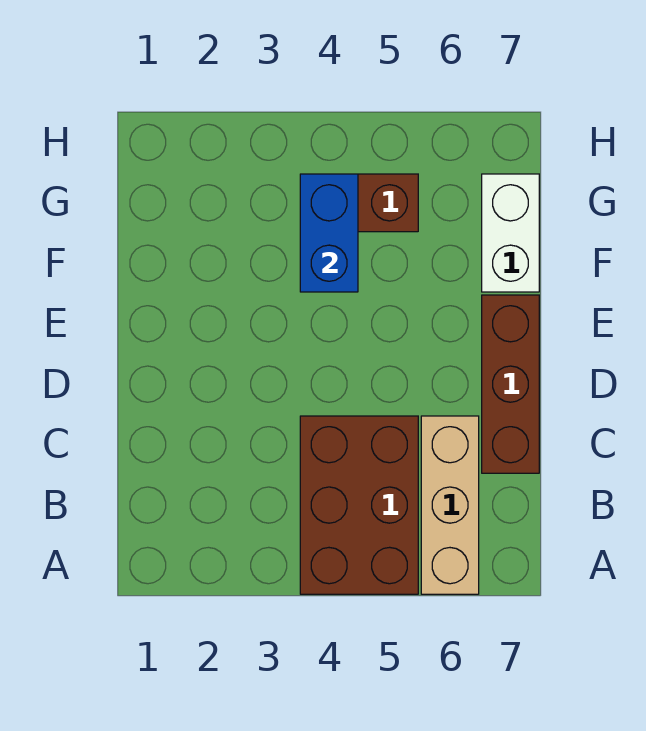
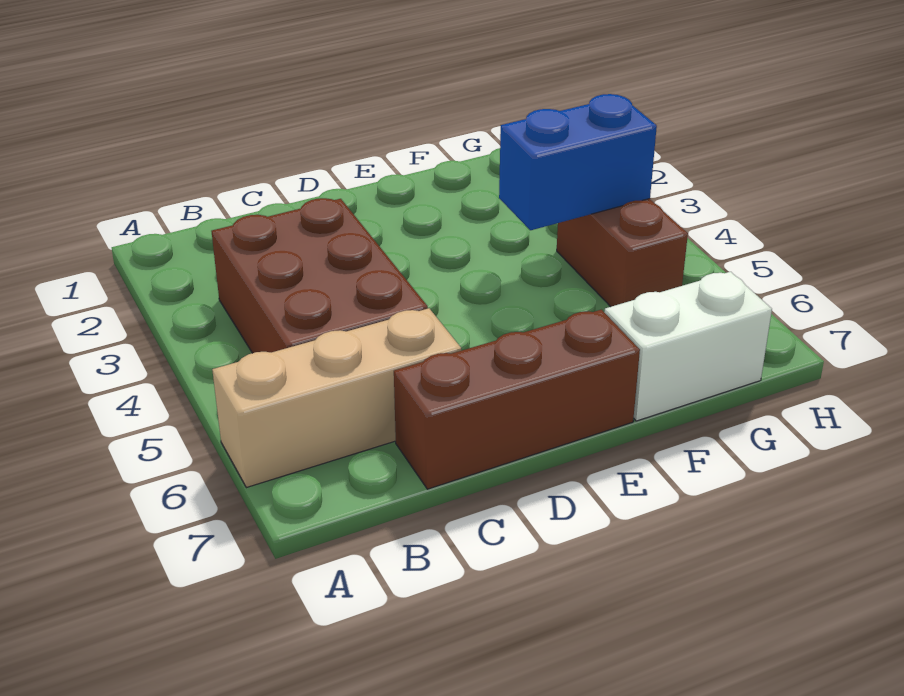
brown brick A4:C5 level 1 -> brown brick B3:C5 level 1

